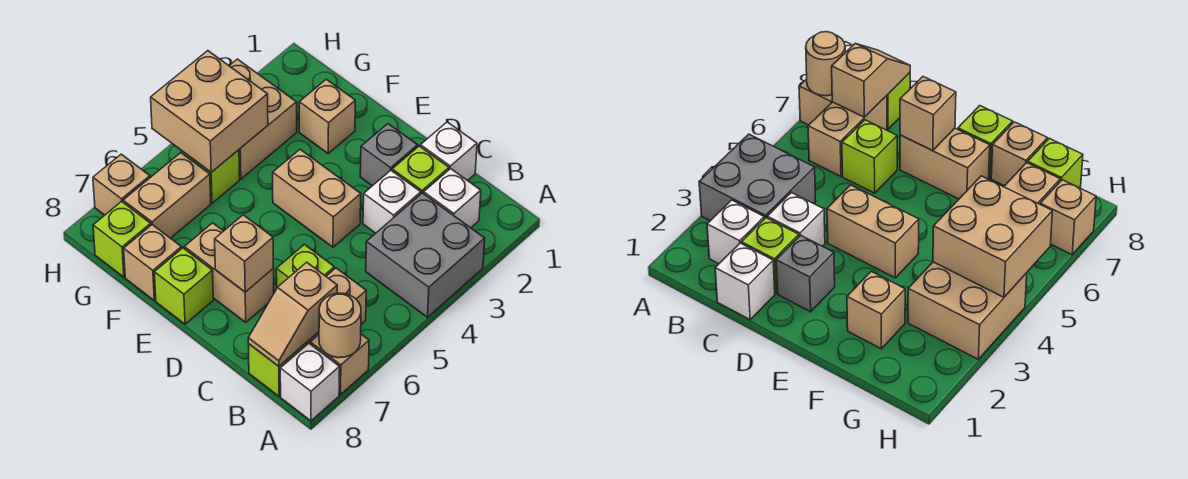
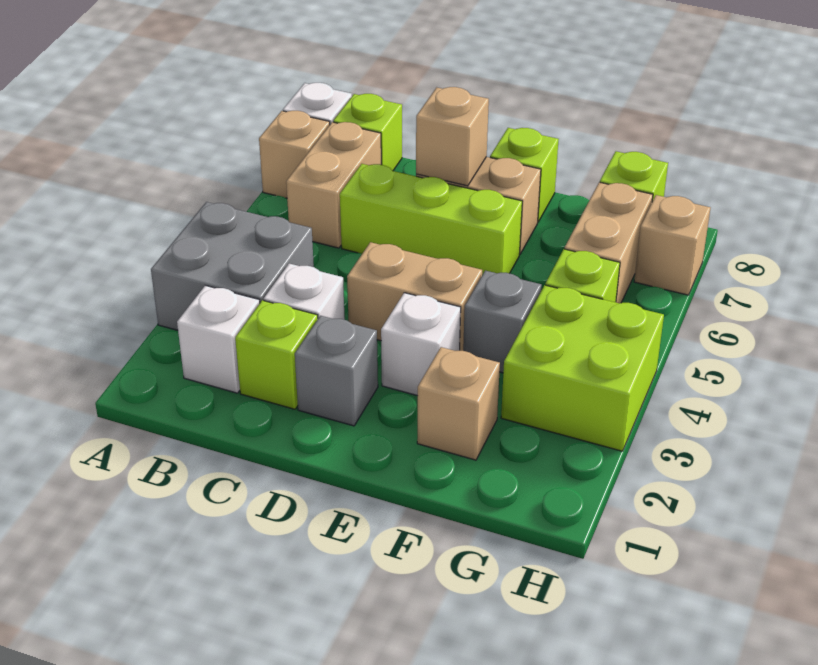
tan round brick A7 level 2 -> none
tan slope B7:B8 level 2 top 7 -> none
white brick C1 level 1 -> white brick E3 level 1
lime brick C6 level 1 -> lime brick C6:E6 level 1
none -> grey brick F4 level 1
tan brick F8 level 1 -> none
tan brick G3:H4 level 1 -> lime brick G3:H4 level 1
tan brick G4:H5 level 2 -> none

